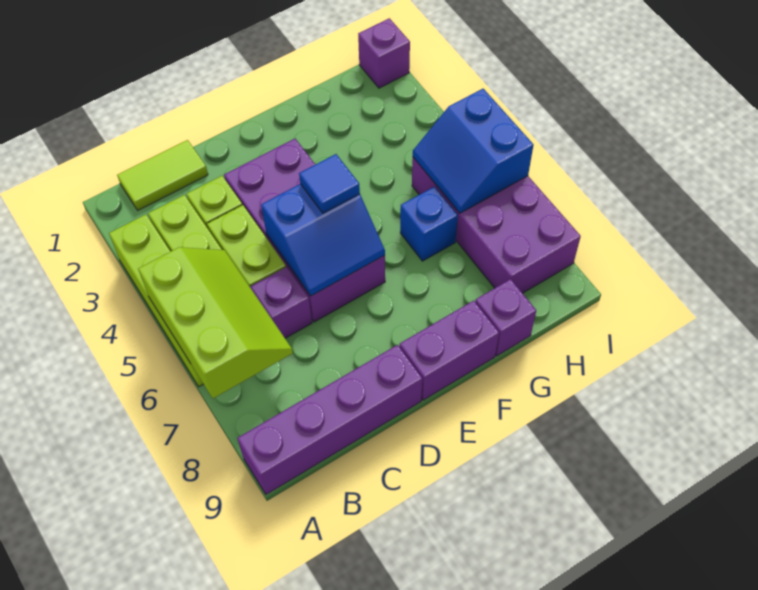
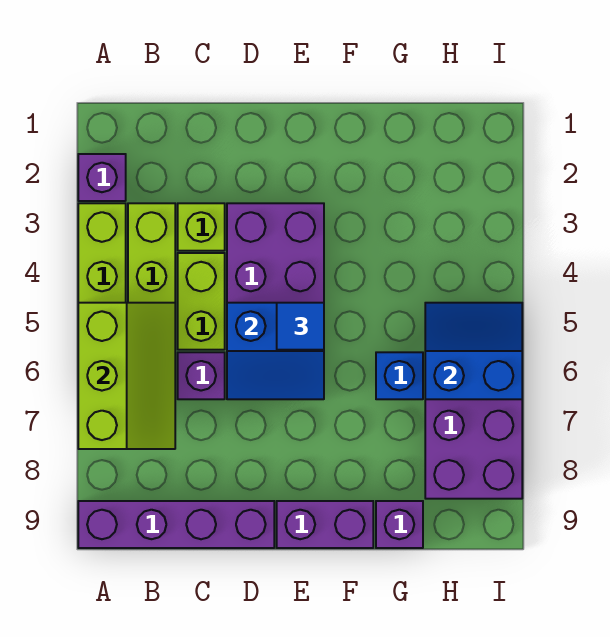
lime tile B1:C1 level 1 -> none
blue slope H5:I6 level 2 top I -> blue slope H5:I6 level 2 top 6
purple brick I1 level 1 -> purple brick A2 level 1

